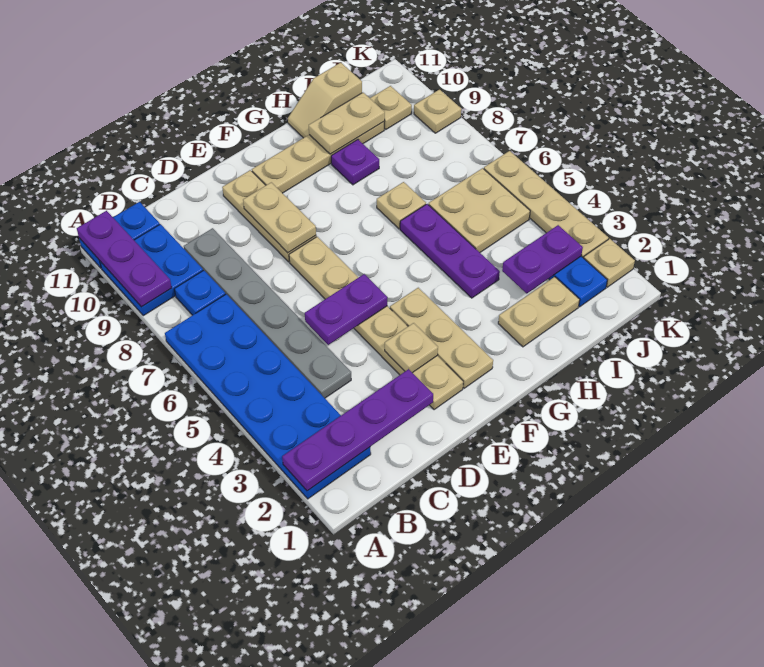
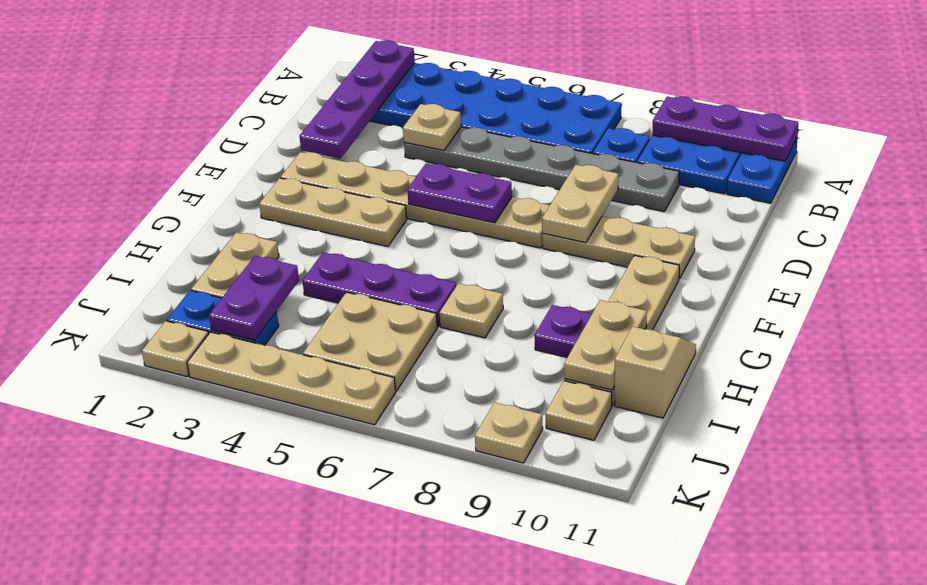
purple plate D5:E5 level 2 -> purple plate E5:E6 level 2
tan plate E3 level 2 -> tan plate C4 level 2
tan plate E8:E9 level 2 -> tan plate D8:E8 level 2

